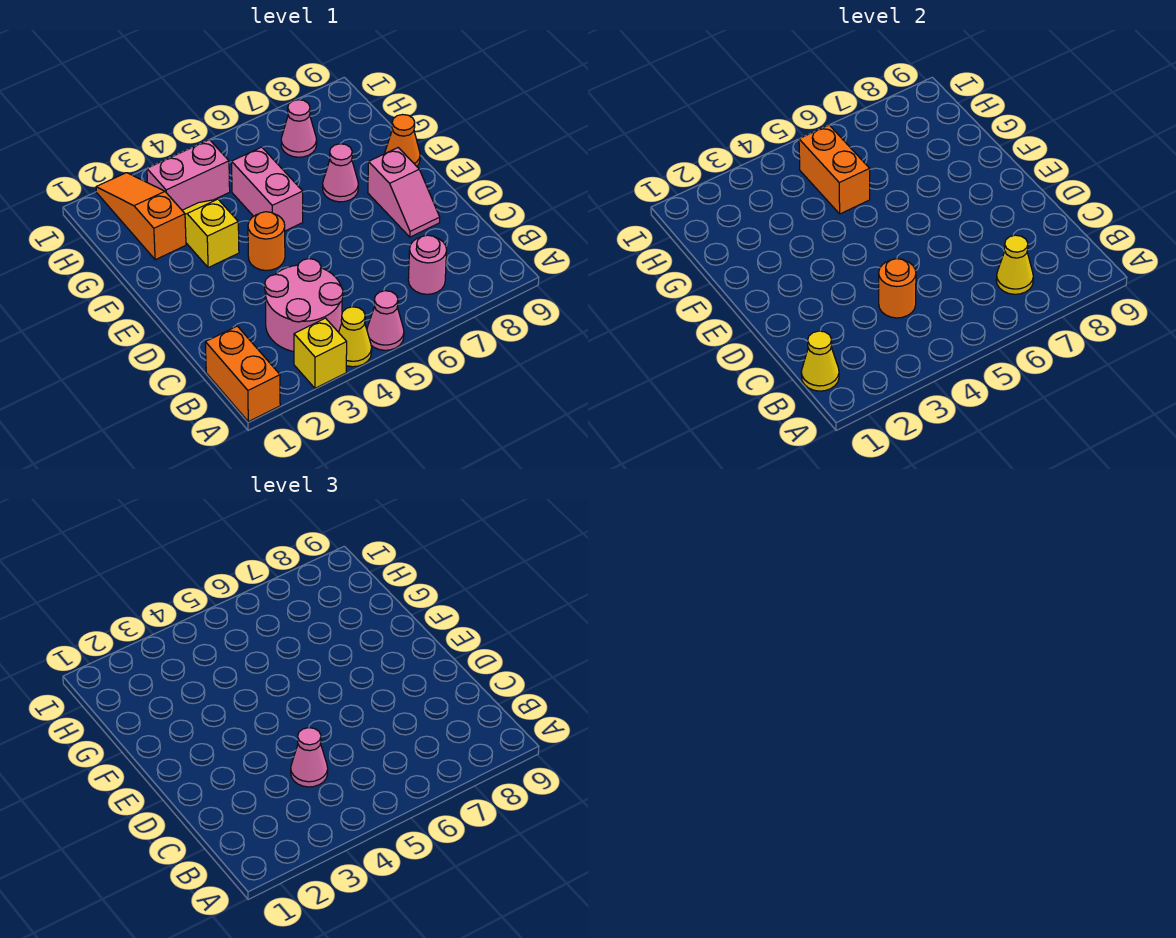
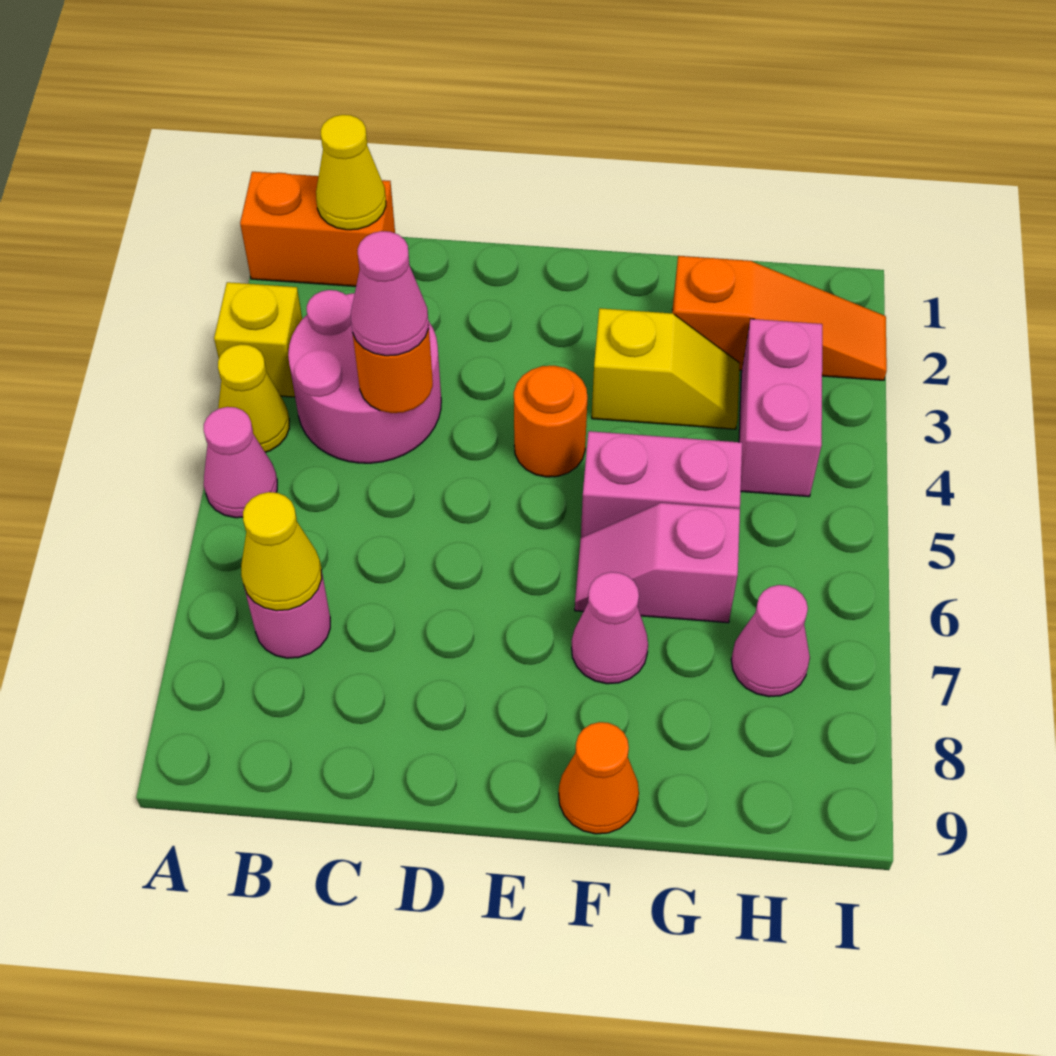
pink slope D8:E8 level 1 top E -> pink slope F6:G6 level 1 top G
orange brick G5:H5 level 2 -> none

